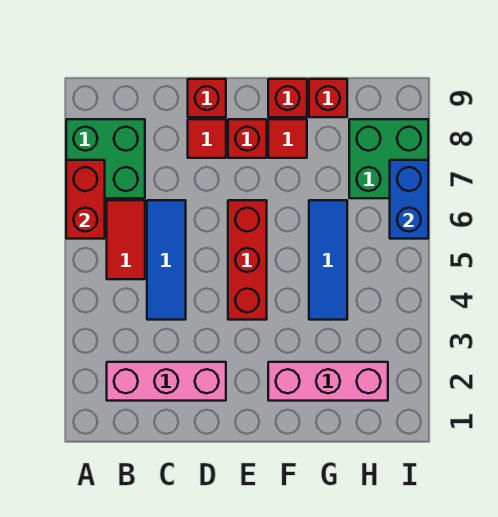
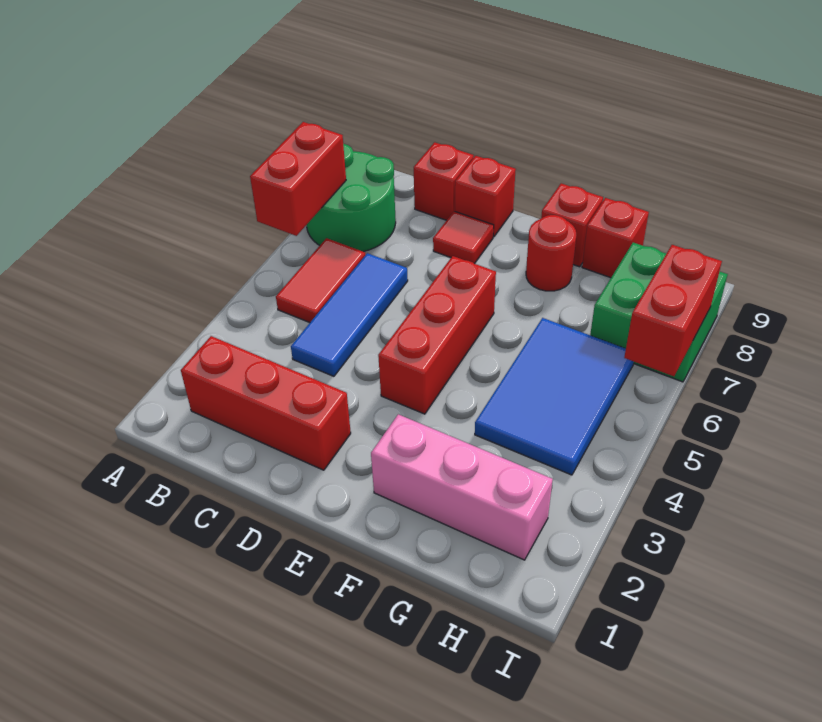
green brick A7:B8 level 1 -> green round brick A7:B8 level 1
pink brick B2:D2 level 1 -> red brick B2:D2 level 1
red brick E8 level 1 -> red brick C9 level 1
red tile F8 level 1 -> red round brick F8 level 1
blue tile G4:G6 level 1 -> blue tile G4:H6 level 1
blue brick I6:I7 level 2 -> red brick I6:I7 level 2

